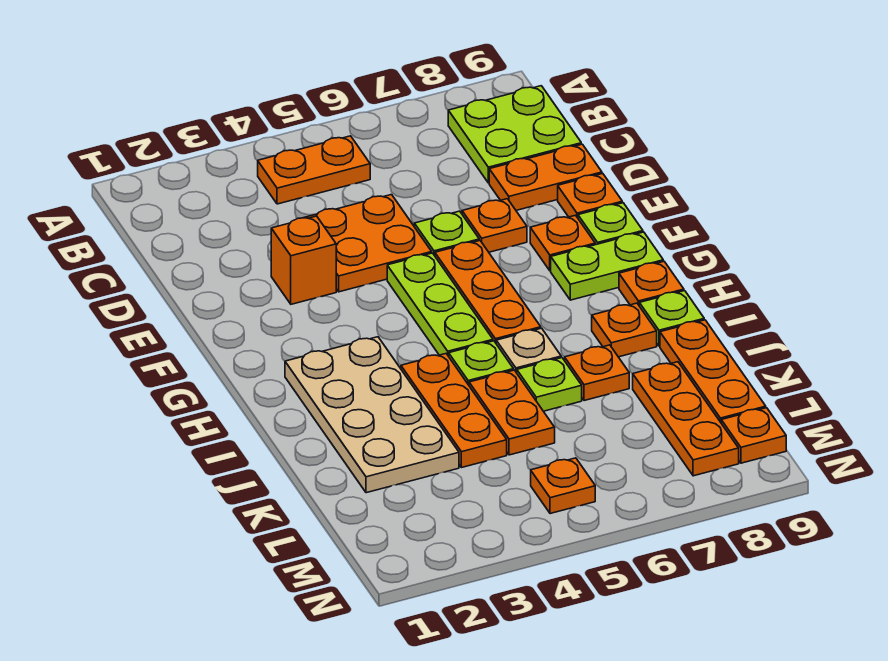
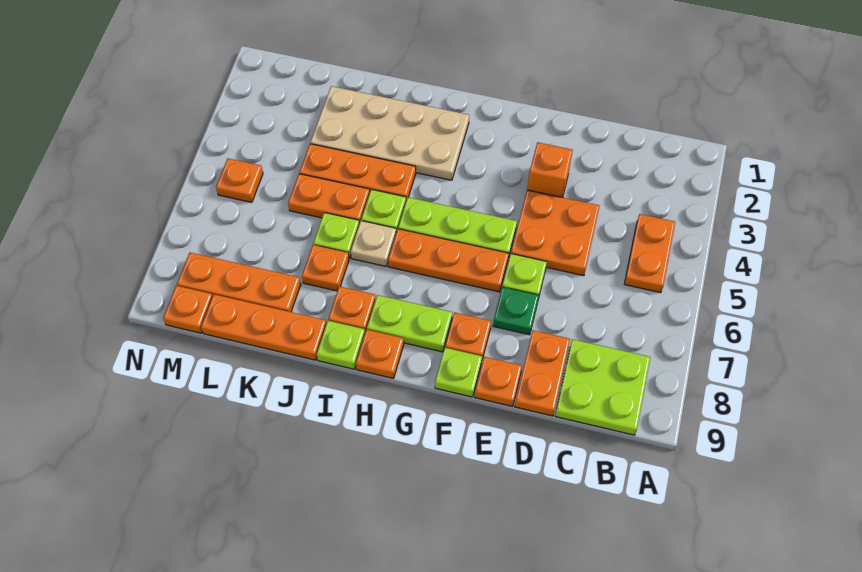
orange plate E7 level 1 -> green plate E7 level 1
lime plate G8:G9 level 1 -> lime plate G8:H8 level 1

